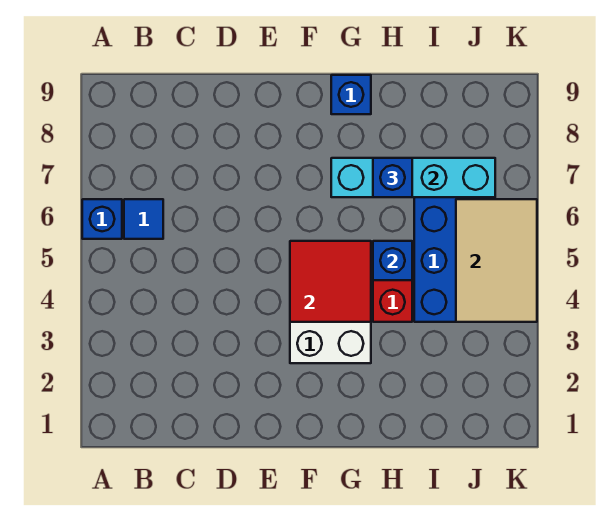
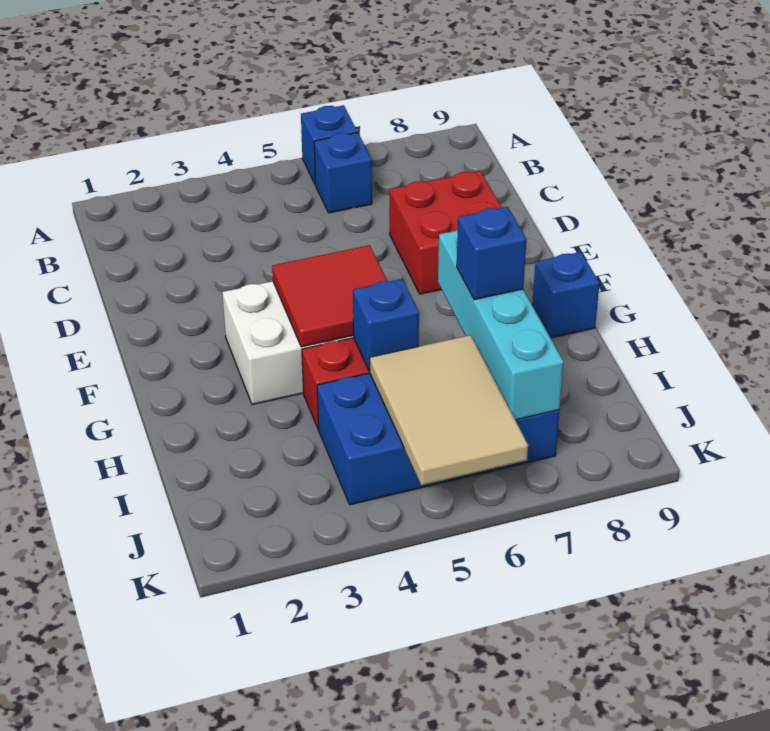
blue tile B6 level 1 -> blue brick B6 level 1
none -> red brick D7:E8 level 1
tan tile J4:K6 level 2 -> tan tile I5:K6 level 2

